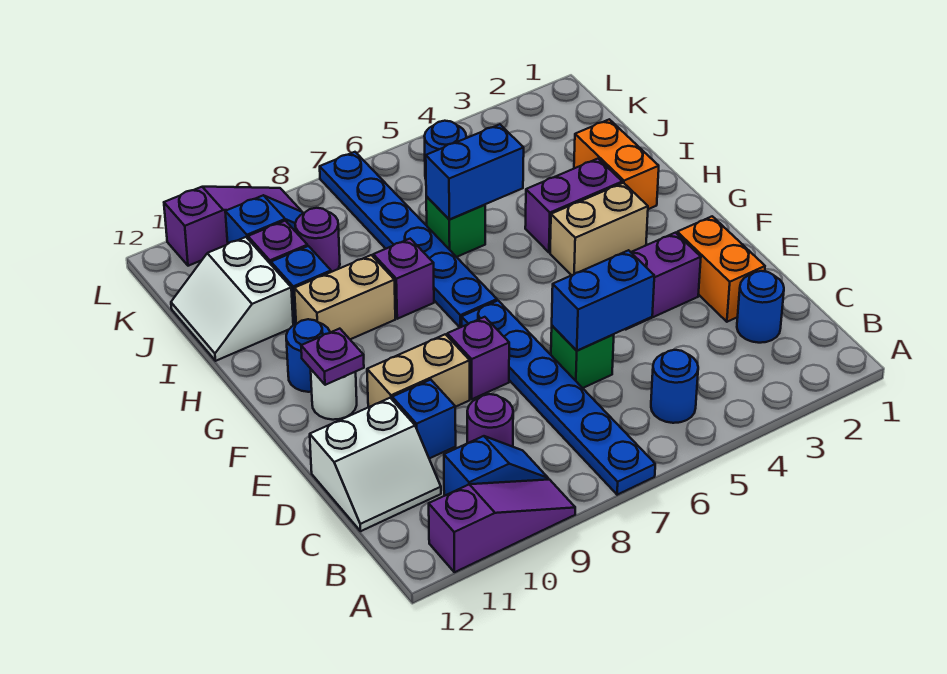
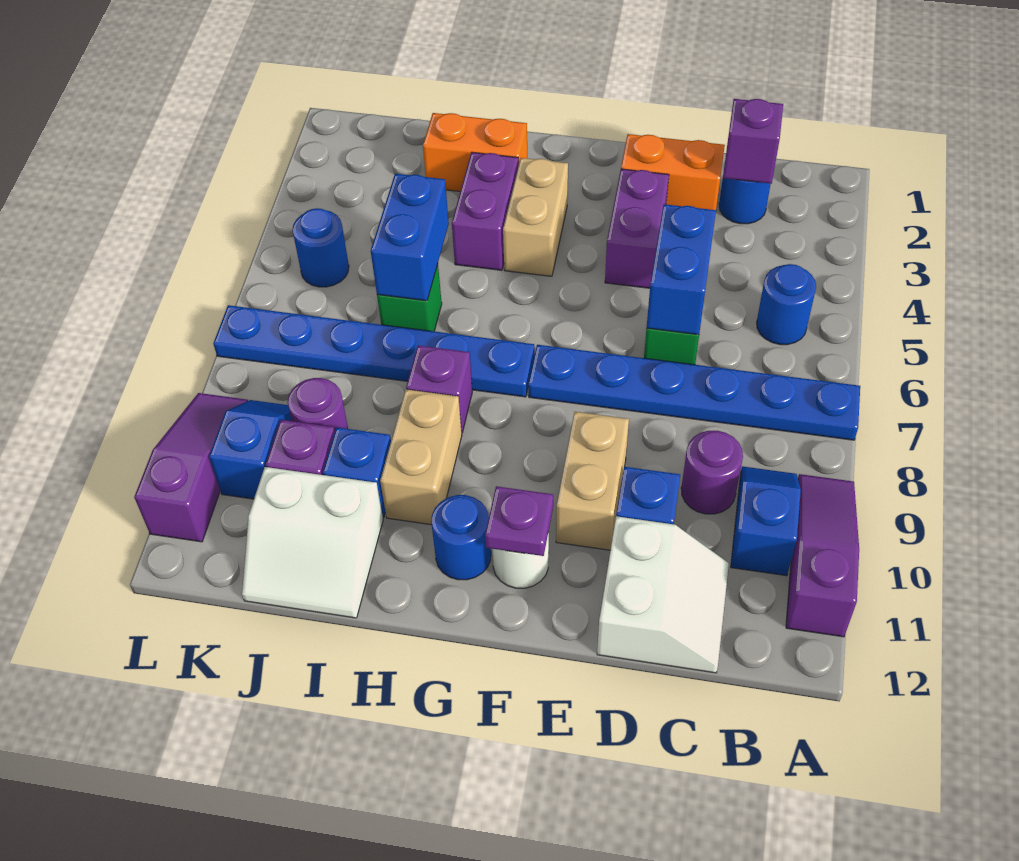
purple brick E8 level 1 -> purple brick C2 level 2

